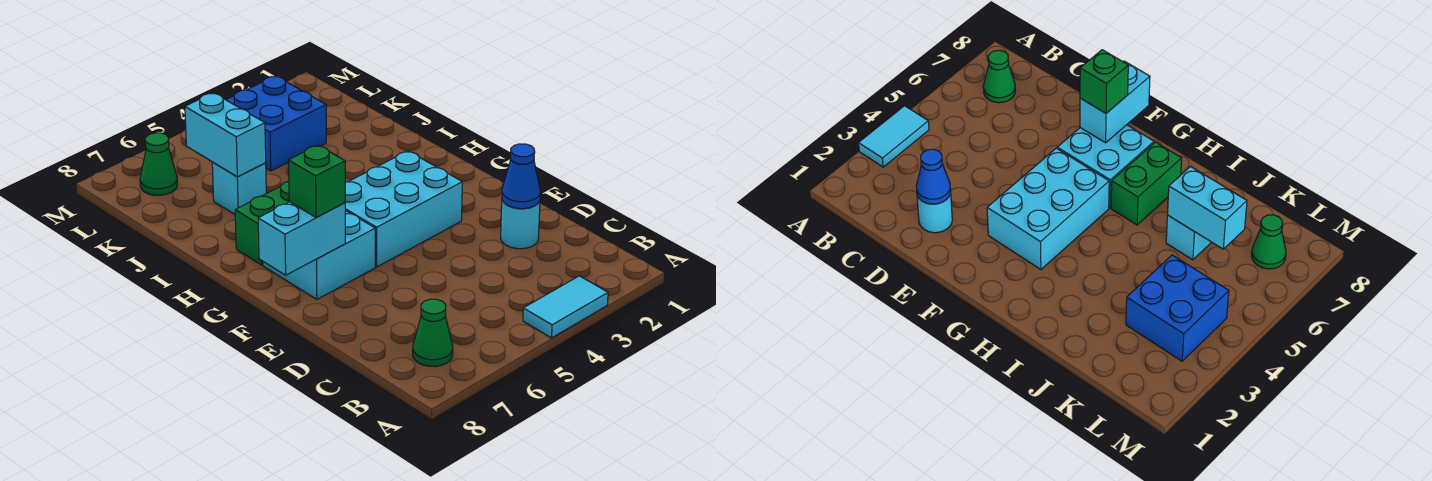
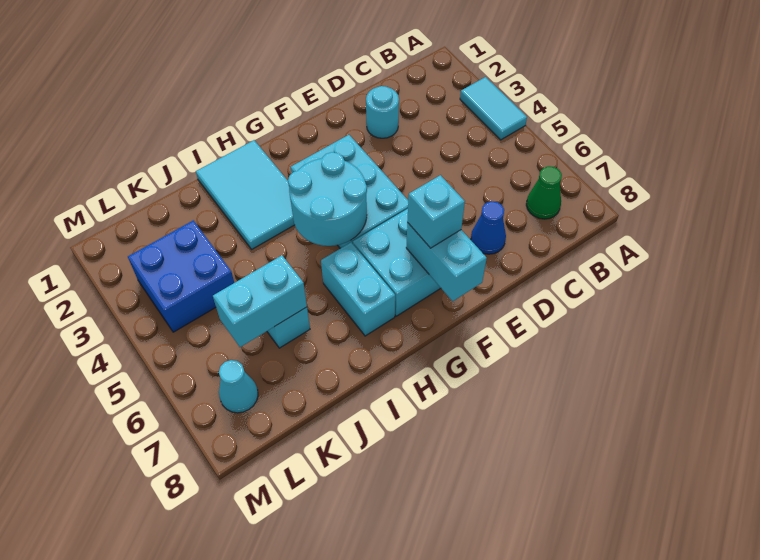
blue cone D2 level 2 -> blue cone D7 level 1
green brick F7 level 3 -> cyan brick F7 level 3
none -> cyan round brick G4:H5 level 2
none -> cyan tile H1:I3 level 1
green brick H6:H7 level 1 -> cyan brick H6:H7 level 1
green cone L7 level 1 -> cyan cone L7 level 1

